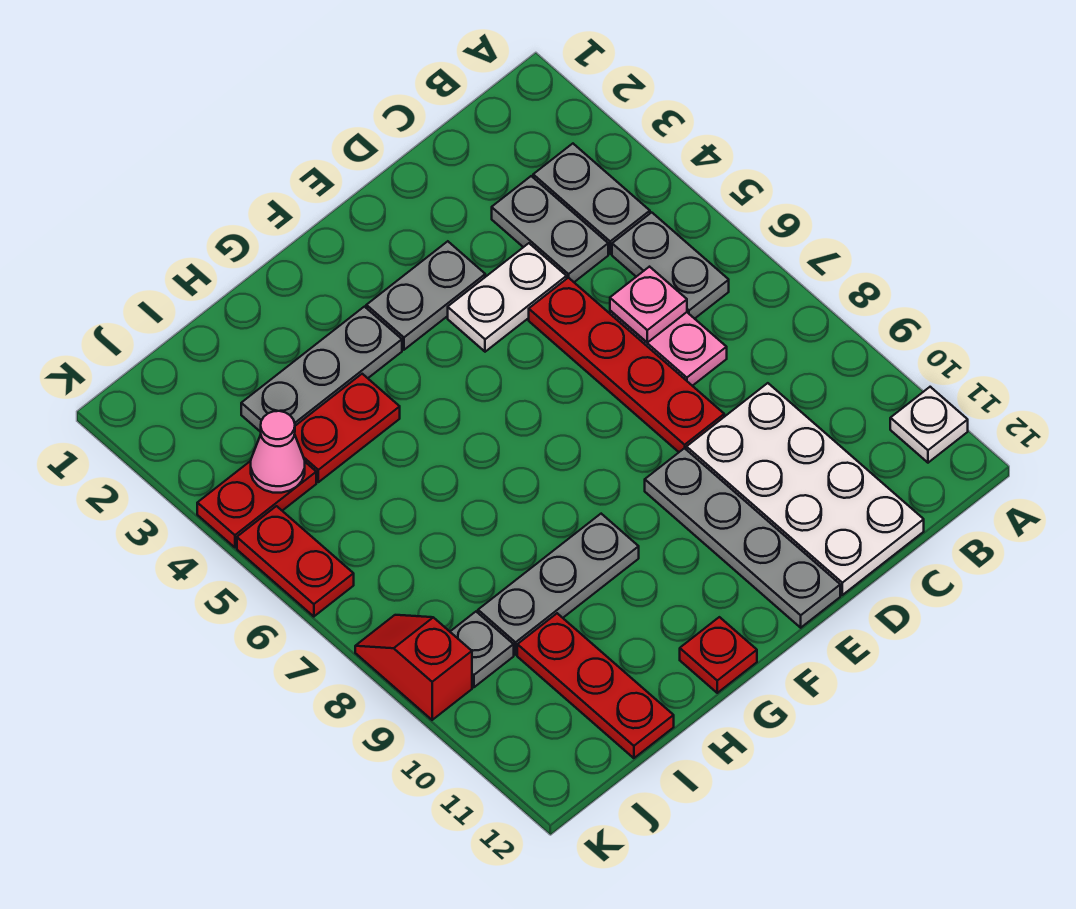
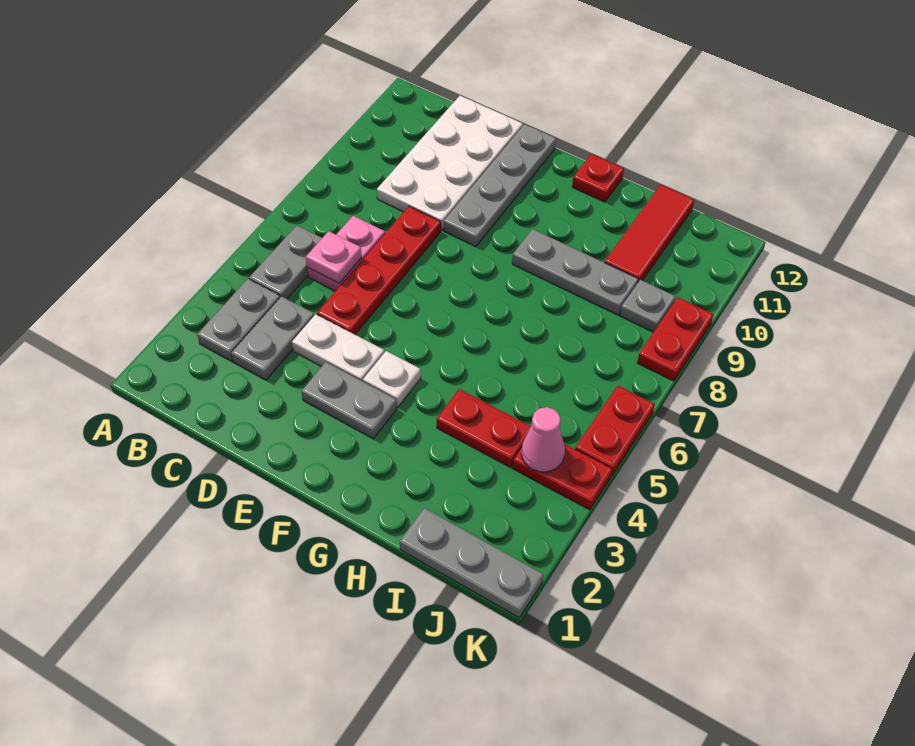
white plate A11 level 1 -> white plate F4 level 1
grey plate G3:I3 level 1 -> grey plate I1:K1 level 1
red plate I10:I12 level 1 -> red tile I10:I12 level 1
red slope K8:K9 level 1 top 9 -> red plate K8:K9 level 1

